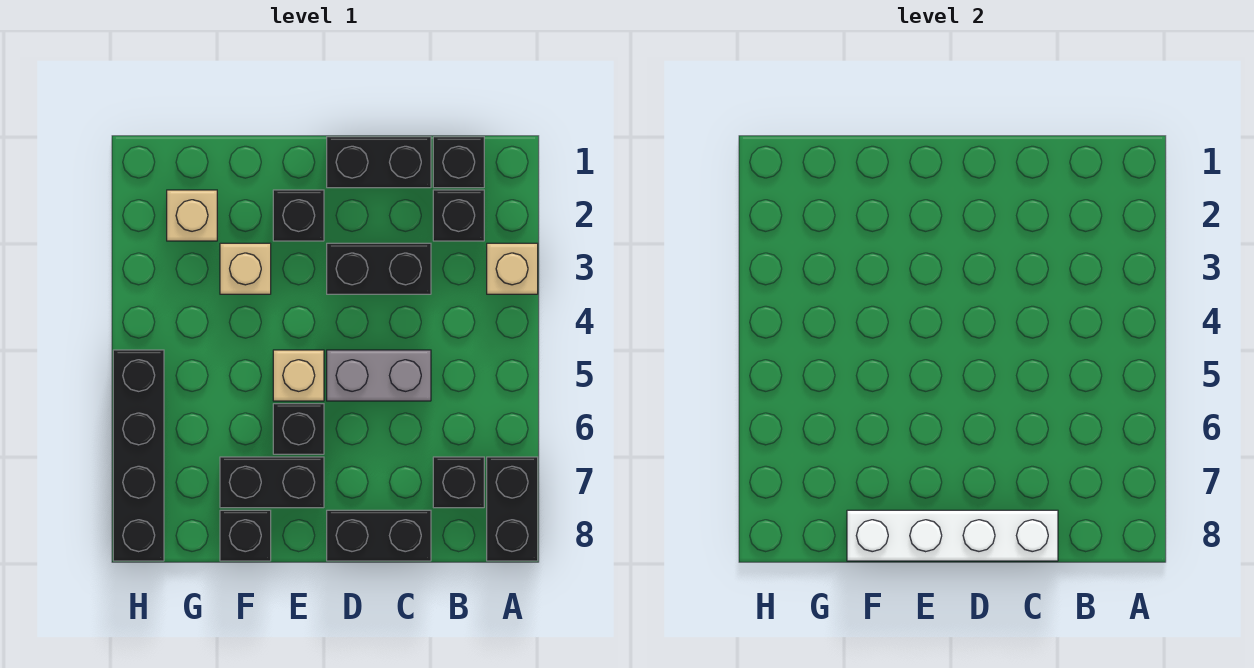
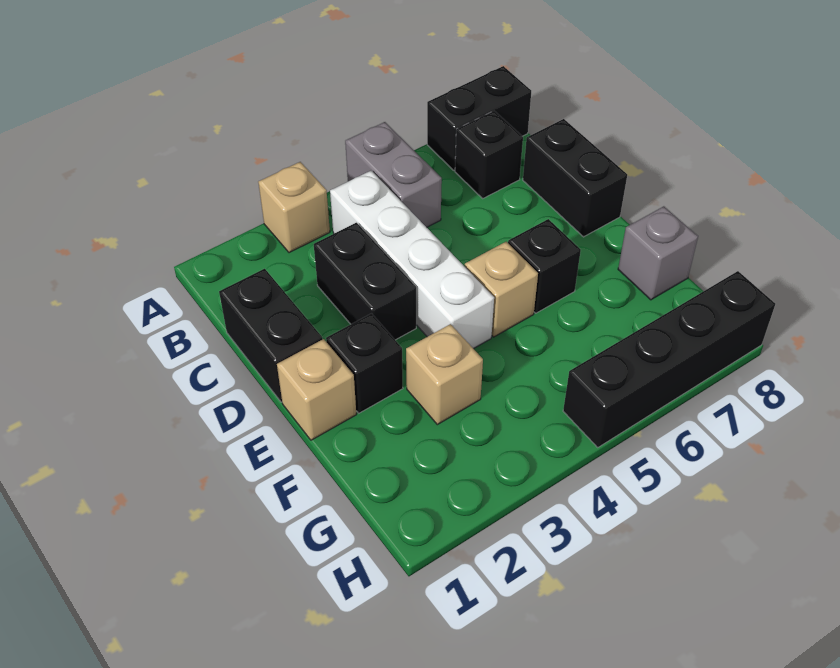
black brick B1 level 1 -> none
black brick B2 level 1 -> none
grey brick C5:D5 level 1 -> grey brick A5:B5 level 1
white brick C8:F8 level 2 -> white brick B4:E4 level 1
black brick E7:F7 level 1 -> none
black brick F8 level 1 -> grey brick F8 level 1
tan brick G2 level 1 -> tan brick E1 level 1

